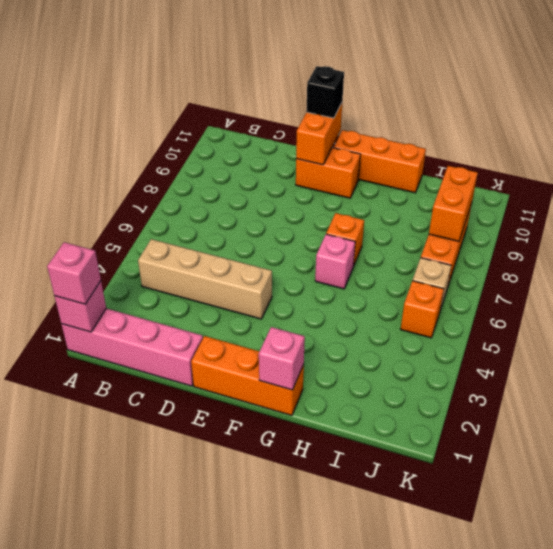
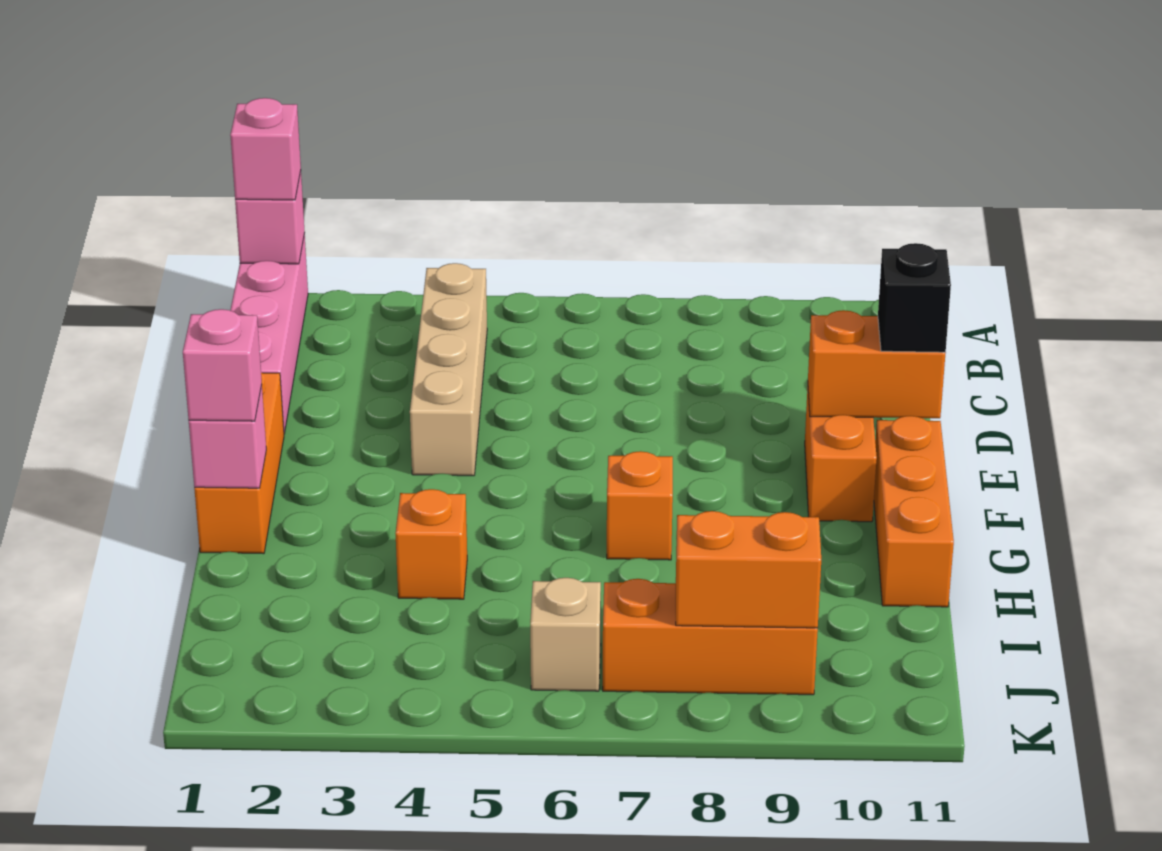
pink brick G6 level 1 -> pink brick G1 level 3
orange brick J5 level 1 -> orange brick H4 level 1

